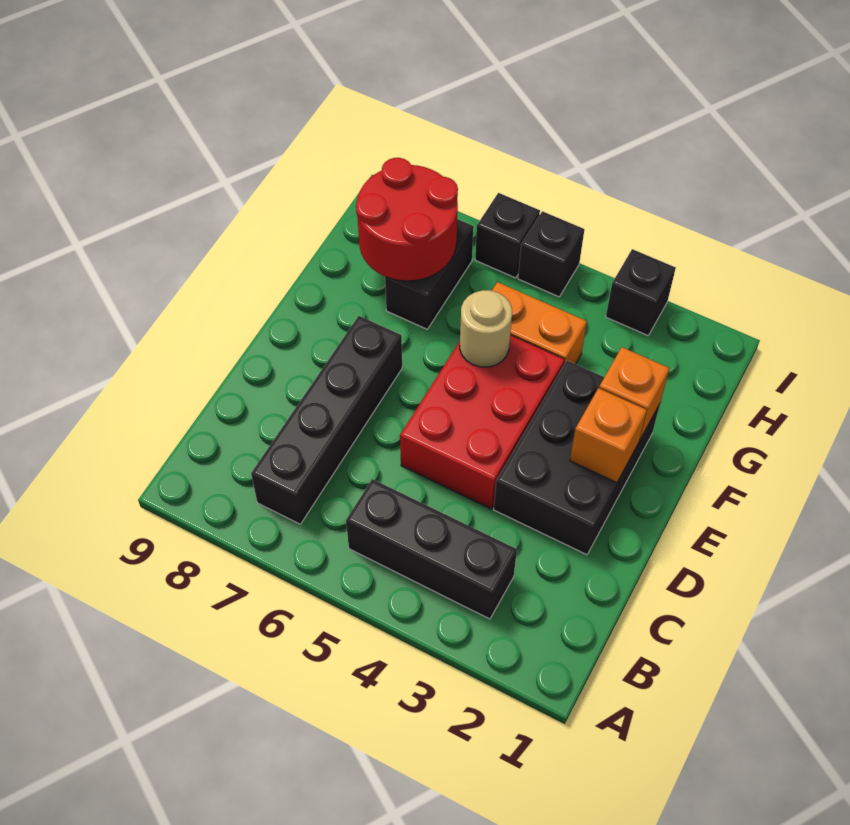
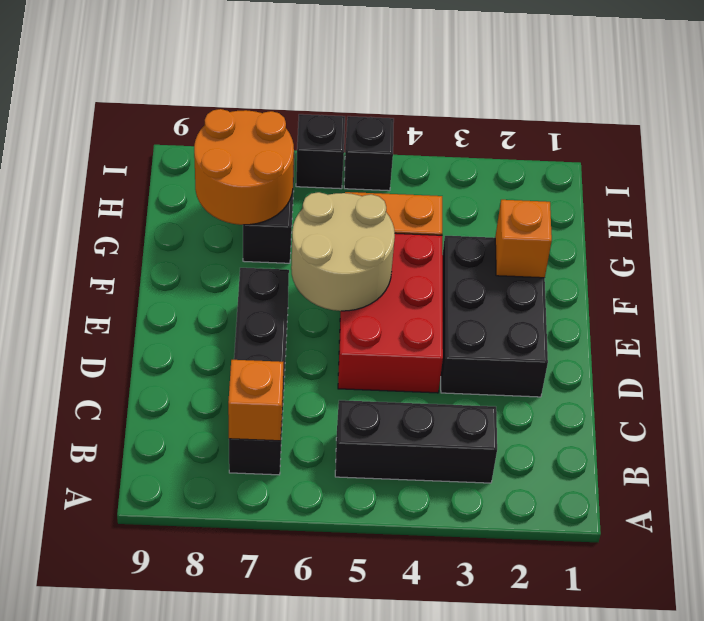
orange brick E2 level 2 -> orange brick B7 level 2
tan round brick F5 level 2 -> tan round brick E5:F6 level 2
red round brick G7:H8 level 2 -> orange round brick G7:H8 level 2
black brick I3 level 1 -> none

